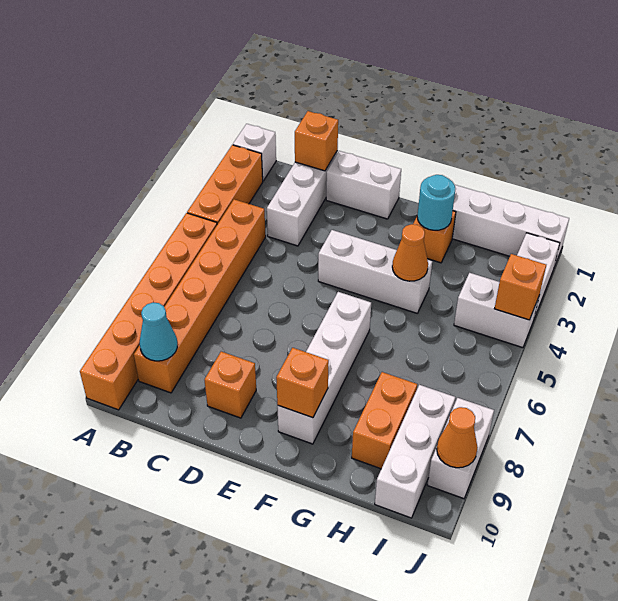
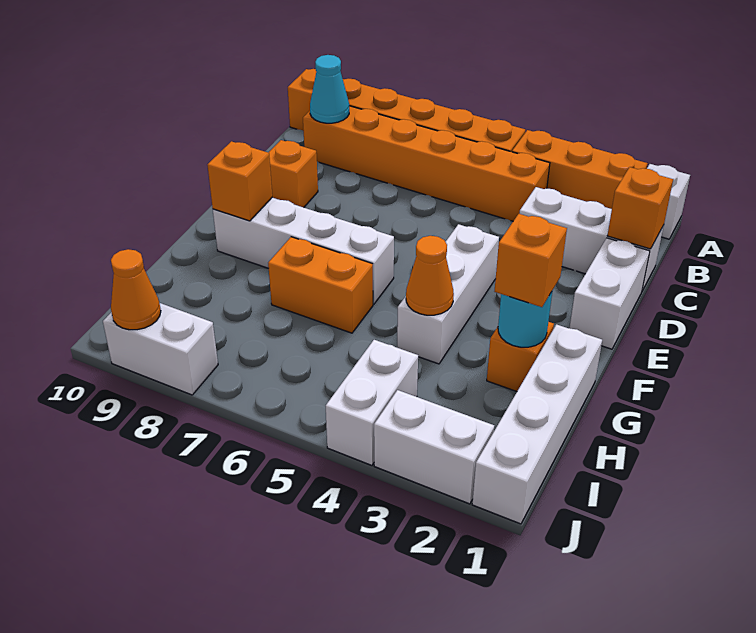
orange brick H8:H9 level 1 -> orange brick G6:G7 level 1
white brick I8:I10 level 1 -> none
orange brick J4 level 2 -> orange brick G2 level 3

